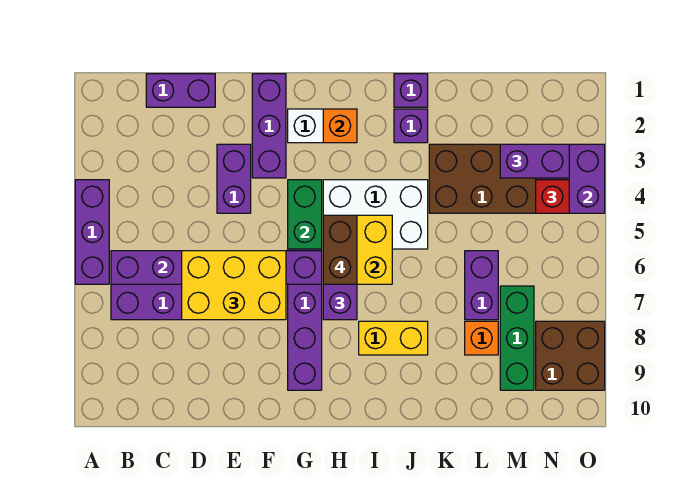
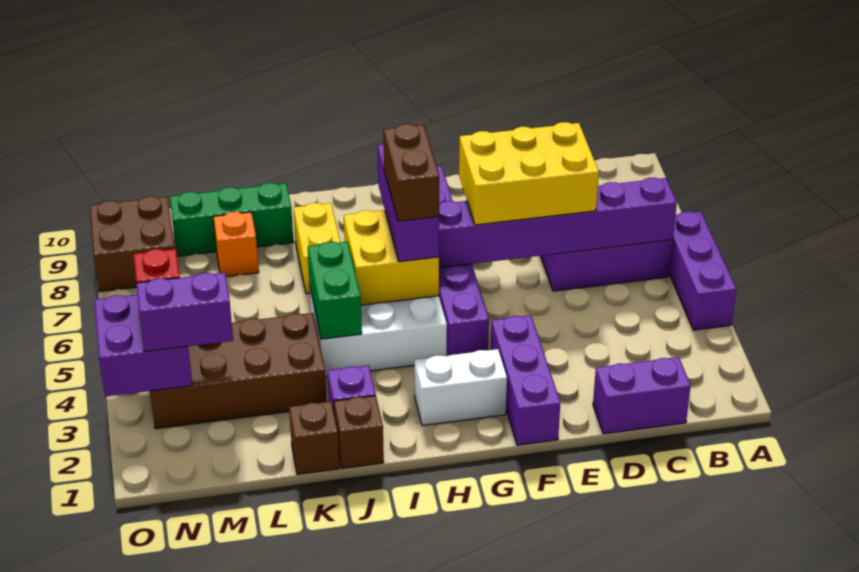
purple brick E3:E4 level 1 -> none
green brick G4:G5 level 2 -> green brick J4:J5 level 2
orange brick H2 level 2 -> none
yellow brick I8:J8 level 1 -> yellow brick J7:J8 level 1
purple brick J1 level 1 -> brown brick J1 level 1
none -> brown brick K1 level 1
purple brick L6:L7 level 1 -> none
green brick M7:M9 level 1 -> green brick K9:M9 level 1

